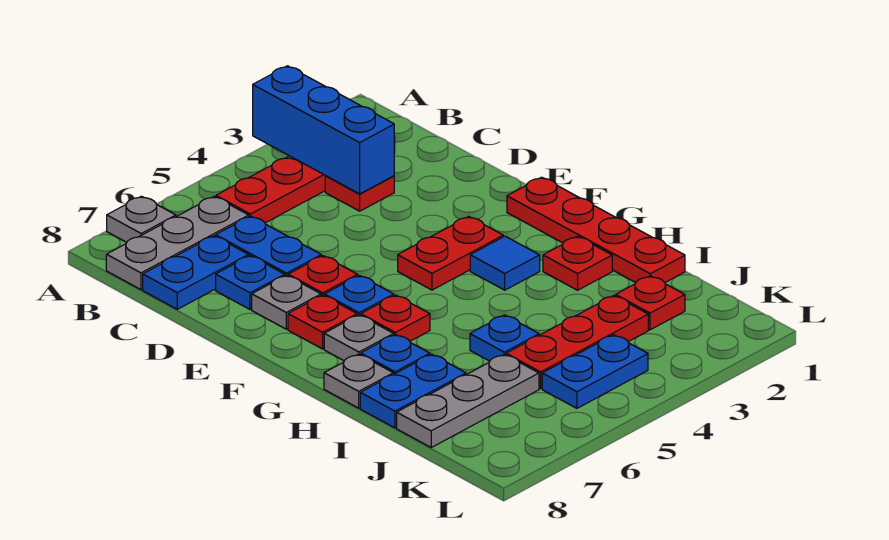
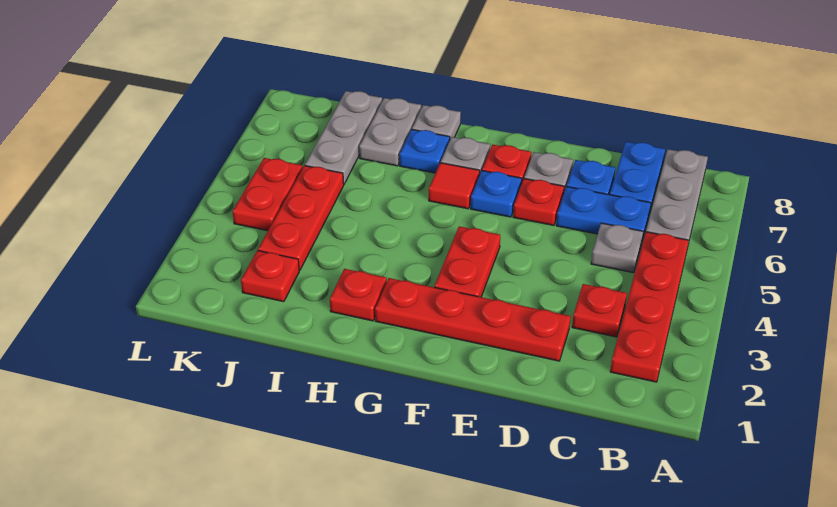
blue brick A3:C3 level 2 -> none
grey plate A7 level 1 -> grey plate C5 level 1
red plate F1:I1 level 1 -> red plate D2:G2 level 1
blue tile G3 level 1 -> none
red plate G6 level 1 -> red tile G6 level 1
blue plate I5 level 1 -> none
blue plate I7:I8 level 1 -> grey plate I7:I8 level 1
blue plate K4:K5 level 1 -> red plate K4:K5 level 1

